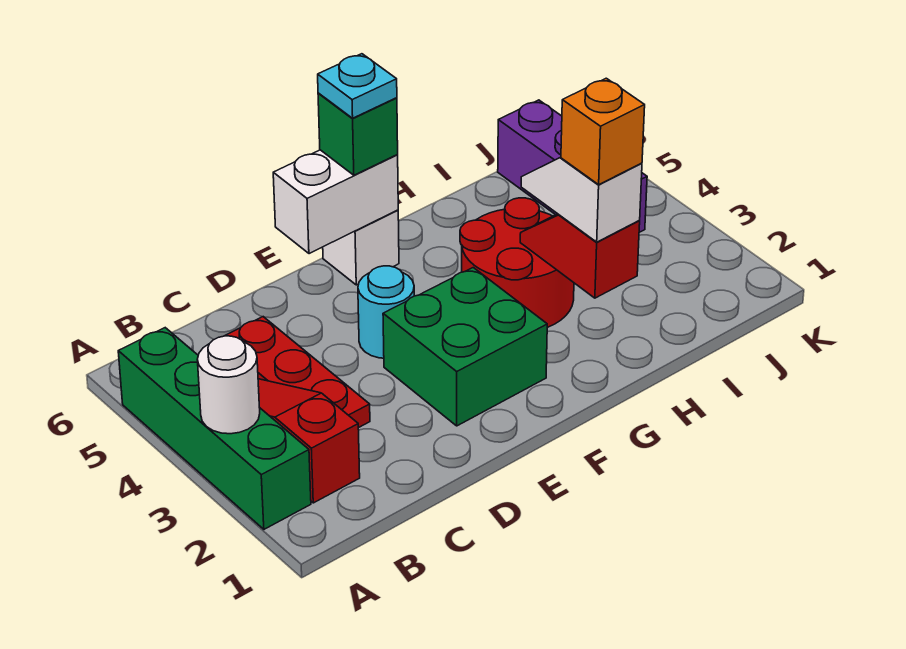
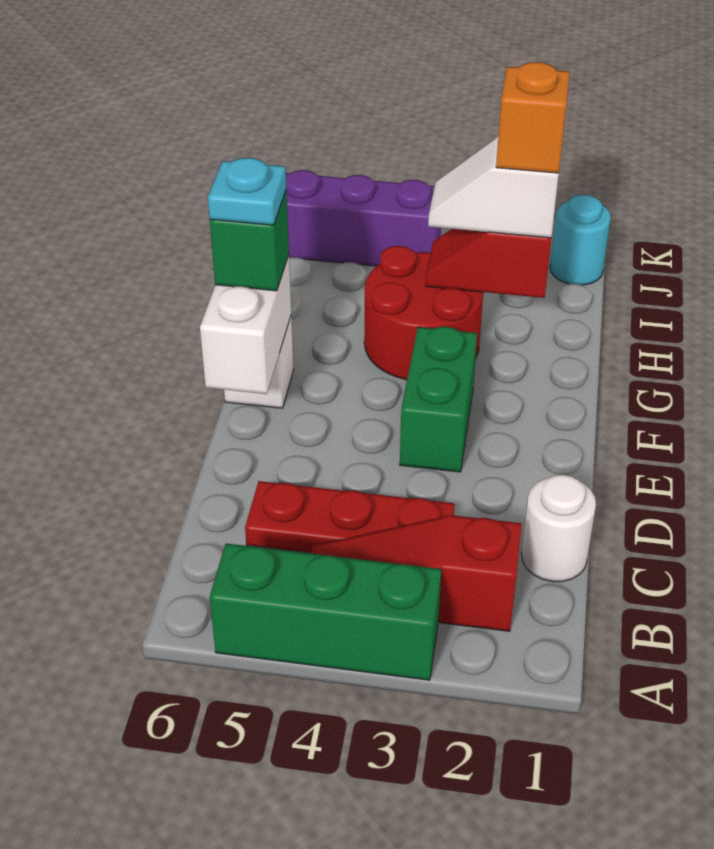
green brick A2:A5 level 1 -> green brick A3:A5 level 1
white round brick A3 level 2 -> white round brick C1 level 1
green brick E2:F3 level 1 -> green brick E3:F3 level 1
cyan round brick E4 level 1 -> cyan round brick J1 level 1

